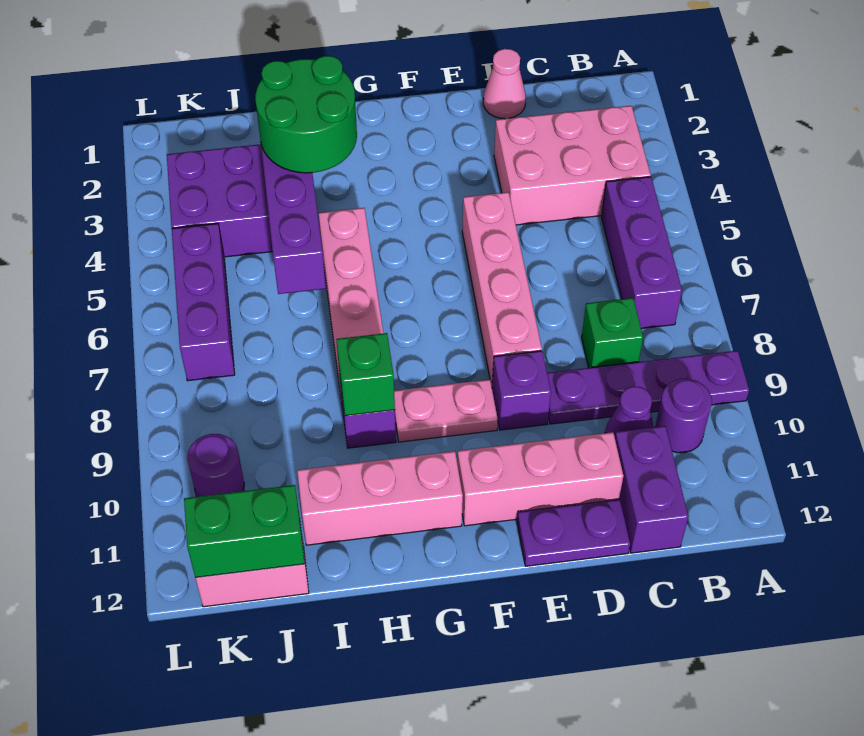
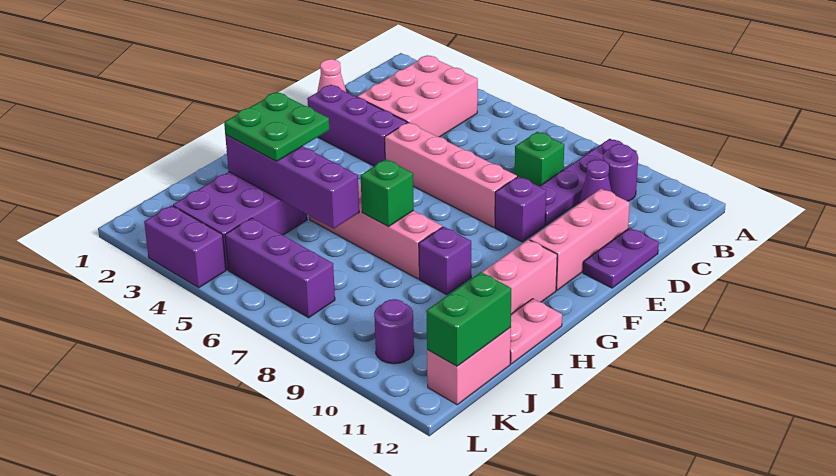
purple brick B5:B7 level 1 -> purple brick E2:E4 level 1
purple brick C11:C12 level 1 -> purple brick L3:L4 level 1
pink plate F9:G9 level 1 -> pink plate H12:I12 level 1
green round brick H3:I4 level 3 -> green plate H3:I4 level 3
green brick H9 level 2 -> green brick H7 level 2

